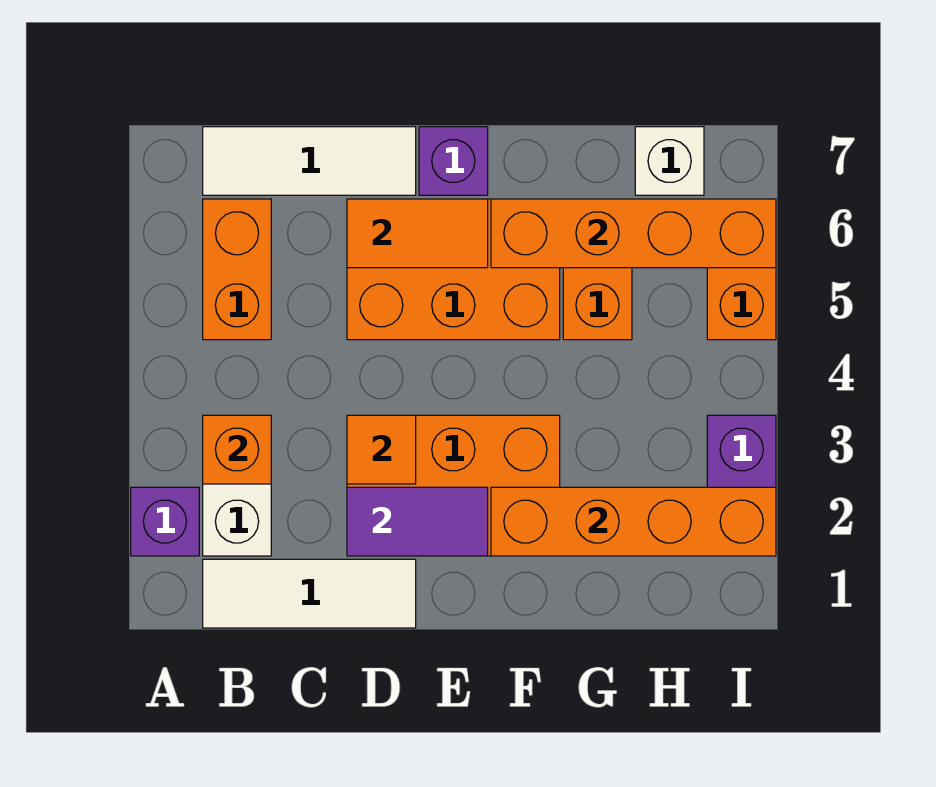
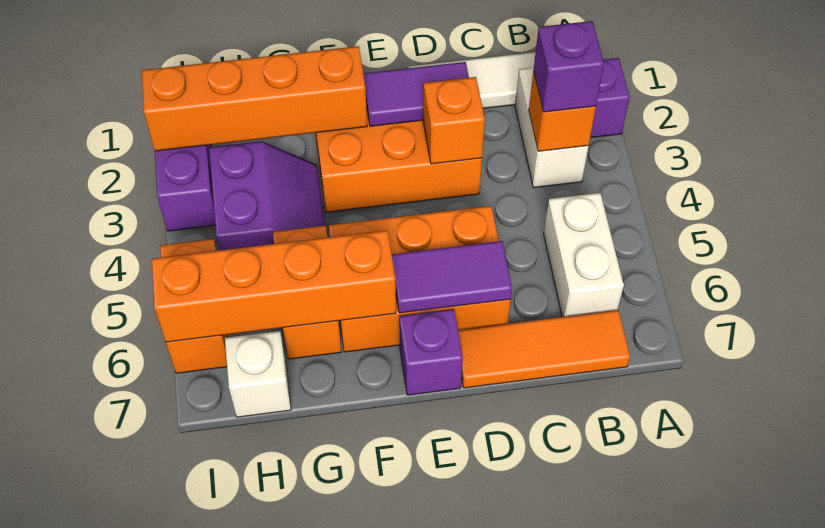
none -> purple brick B3 level 3
orange brick B5:B6 level 1 -> white brick B5:B6 level 1
white tile B7:D7 level 1 -> orange tile B7:D7 level 1
orange tile D3 level 2 -> orange brick D3 level 2
orange tile D6:E6 level 2 -> purple tile D6:E6 level 2
none -> purple slope G3:H4 level 1 top H

